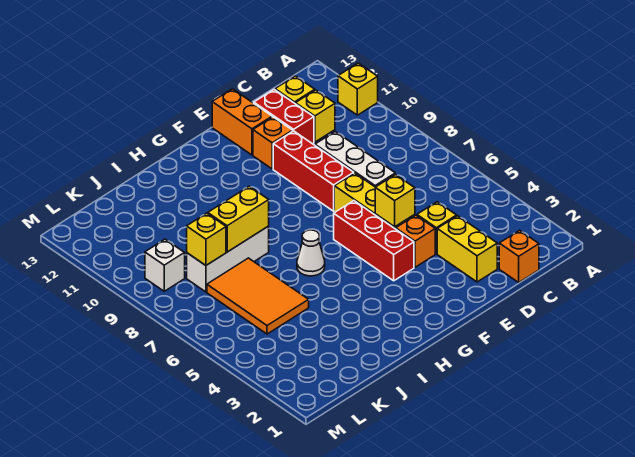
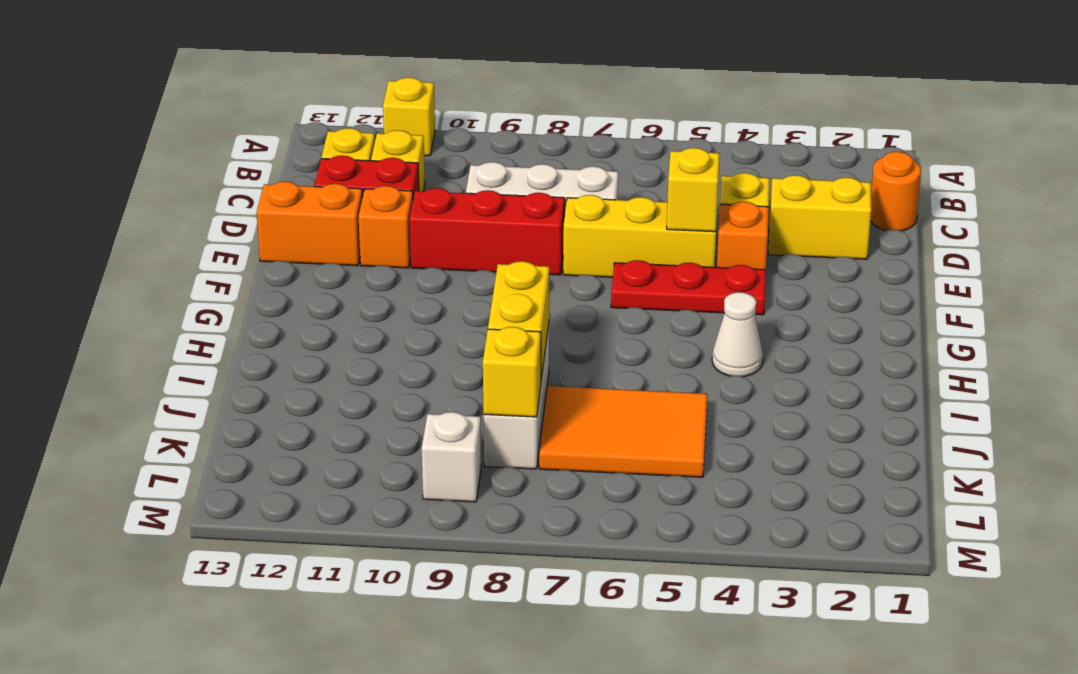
orange brick C1 level 1 -> orange round brick C1 level 1
red brick F4:F6 level 1 -> red plate F4:F6 level 1
white cone H6 level 1 -> white cone H4 level 1

